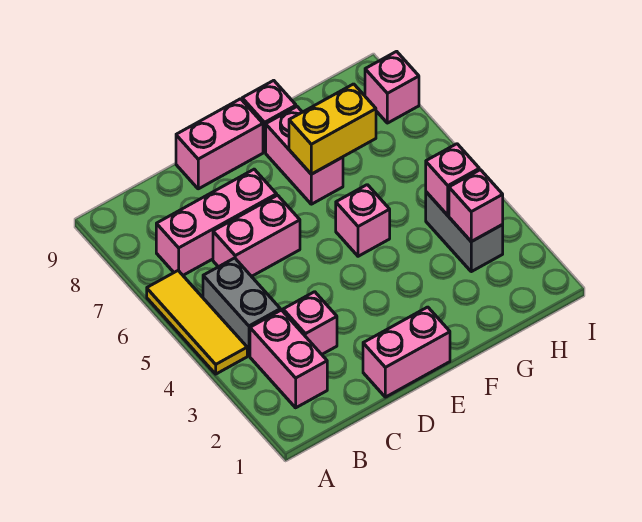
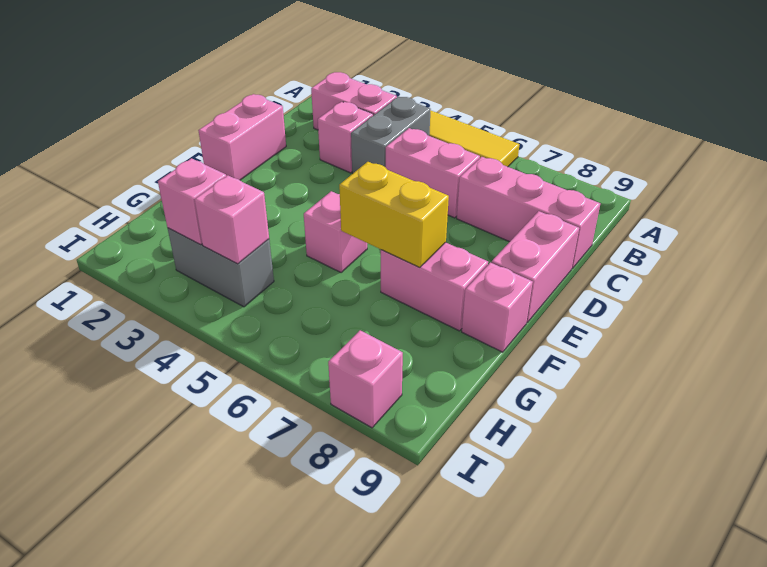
grey brick B4:B5 level 1 -> grey brick B4:C4 level 1
pink brick B7:D7 level 1 -> pink brick C7:C9 level 1
pink brick C6:D6 level 1 -> pink brick C5:C6 level 1
yellow brick F7:G7 level 2 -> yellow brick F6:F7 level 2

